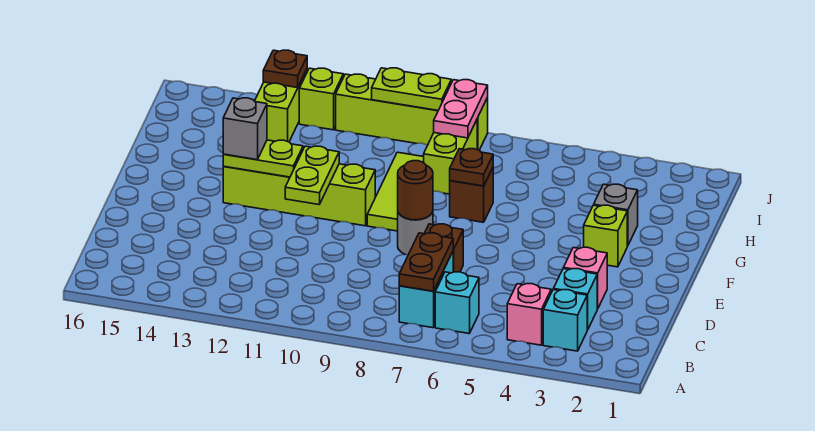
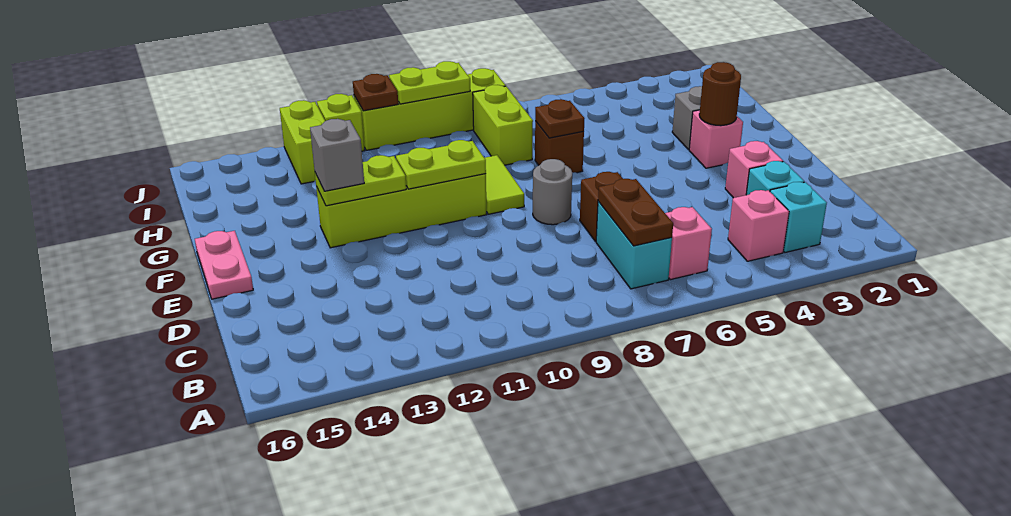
cyan brick B6 level 1 -> pink brick B6 level 1
brown round brick E8 level 2 -> brown round brick F3 level 2
lime plate E11:F11 level 2 -> lime plate F10:F11 level 2
lime brick F3 level 1 -> pink brick F3 level 1
lime tile F9:H9 level 1 -> lime tile F9:G9 level 1
pink plate I8:J8 level 2 -> pink plate E16:F16 level 1
brown plate J13 level 2 -> brown plate J11 level 2

